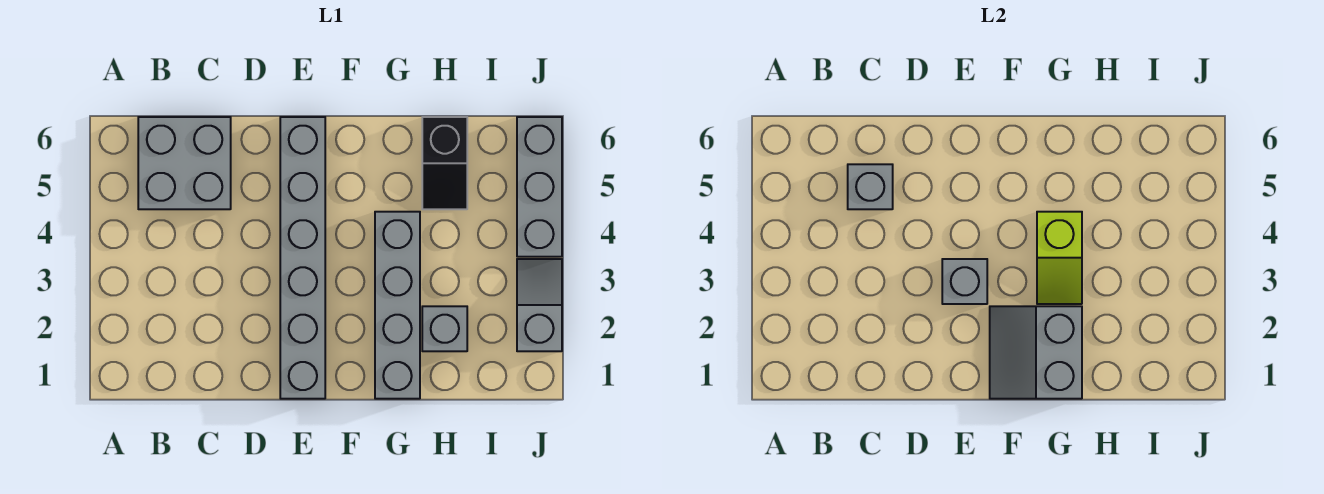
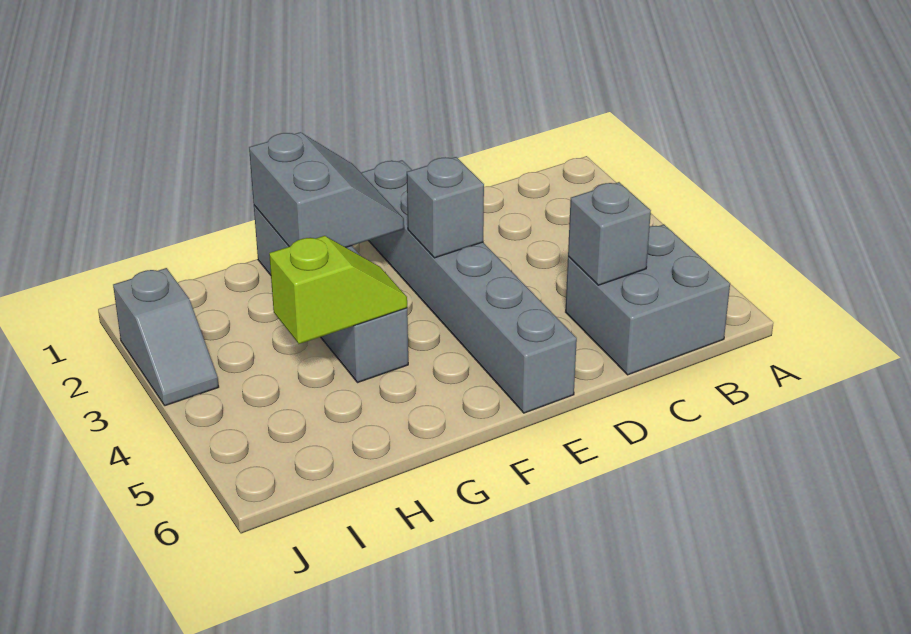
lime slope G3:G4 level 2 top 4 -> lime slope G4:H4 level 2 top H
grey brick H2 level 1 -> none
black slope H5:H6 level 1 top 6 -> none
grey brick J4:J6 level 1 -> none

